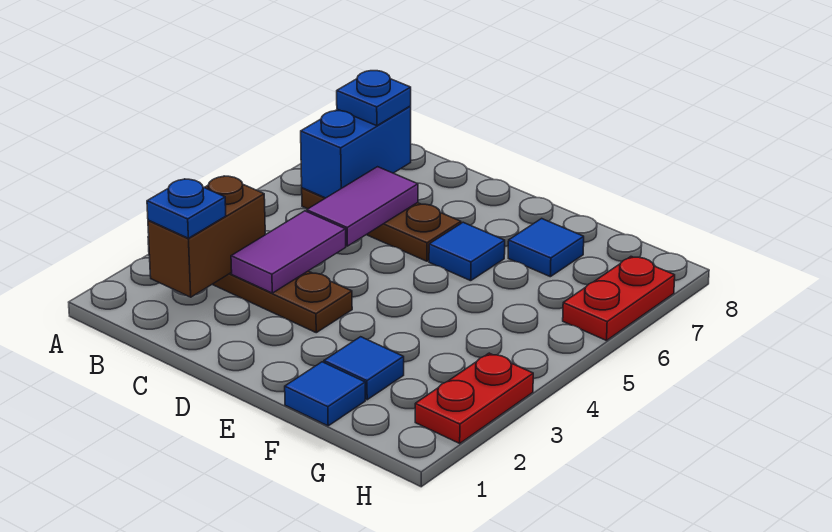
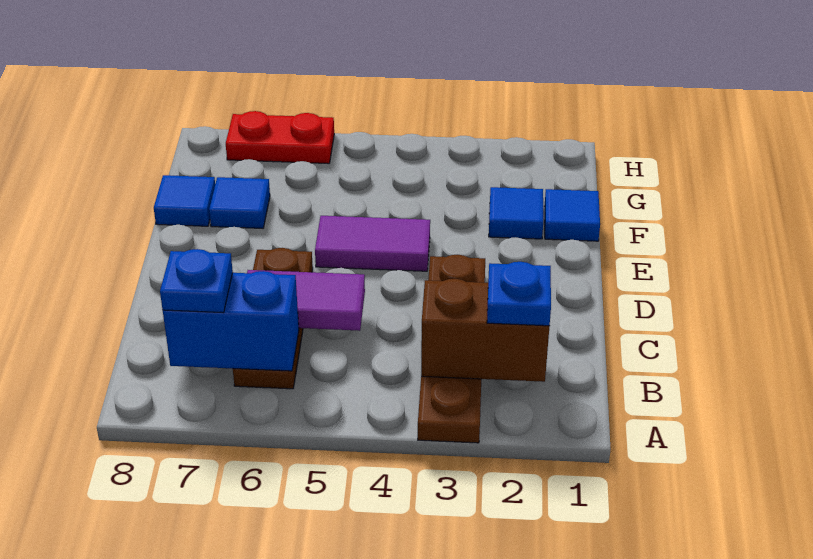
purple tile C3:C4 level 2 -> purple tile E4:E5 level 1
blue tile E6 level 1 -> blue tile F8 level 1
red plate H2:H3 level 1 -> none

